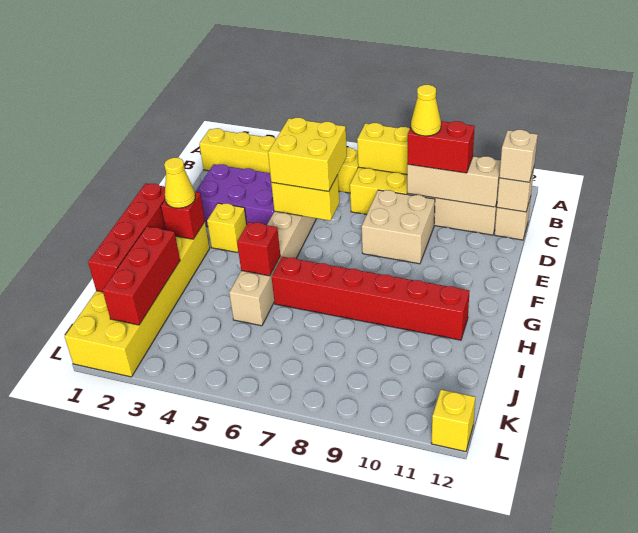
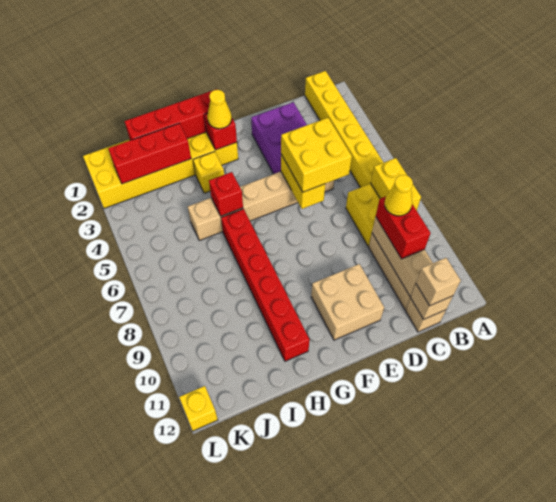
tan brick D8:E9 level 1 -> tan brick E10:F11 level 1
yellow brick F3 level 1 -> yellow brick H3 level 1

